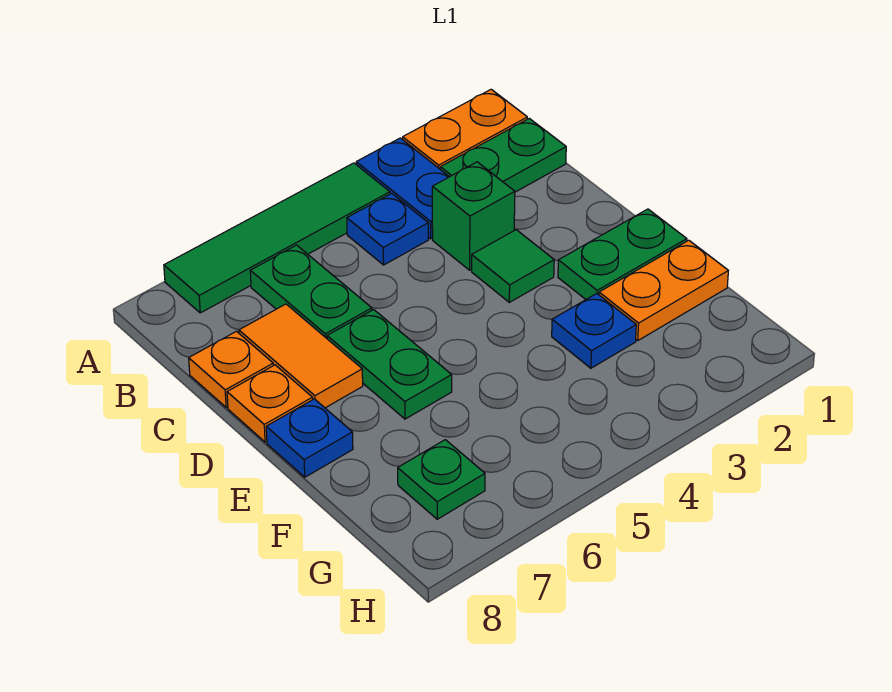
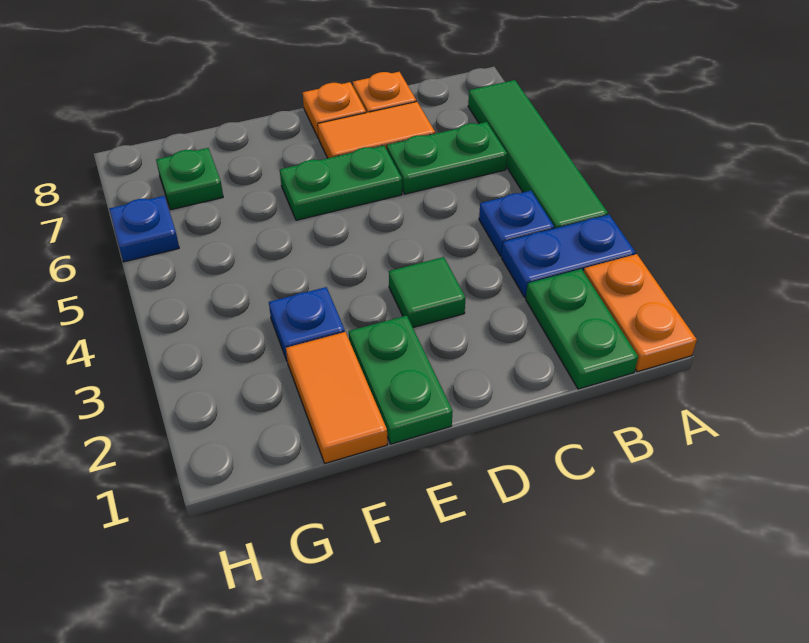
green brick C3 level 1 -> none
blue plate E8 level 1 -> blue plate H6 level 1
orange plate F1:F2 level 1 -> orange tile F1:F2 level 1

